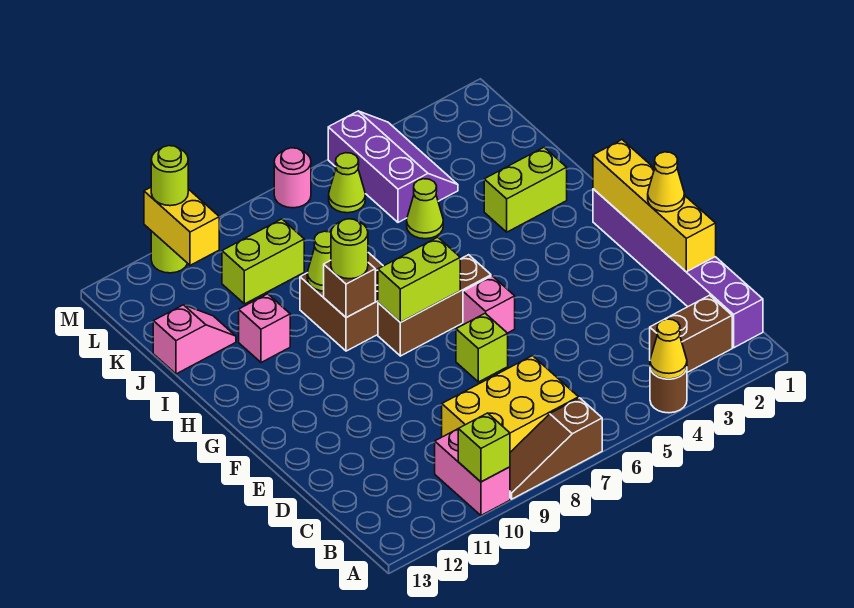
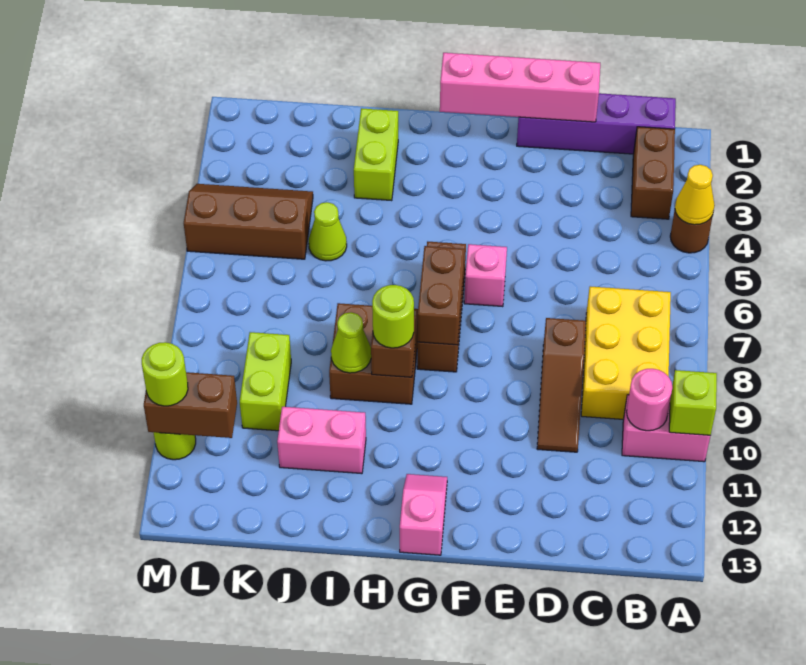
brown slope A7:A9 level 1 top 7 -> brown slope D8:D10 level 1 top 8
purple brick B1:G1 level 1 -> purple brick B1:E1 level 1
yellow brick D1:G1 level 2 -> pink brick D1:G1 level 2
yellow cone E1 level 3 -> none
lime brick E7 level 1 -> none
lime brick G7:G8 level 2 -> brown brick G7:G8 level 2
pink brick I11 level 1 -> pink brick I11:J11 level 1
pink slope J12:J13 level 1 top 13 -> pink slope G12:G13 level 1 top 13
purple slope K4:M5 level 1 top 5 -> brown slope K4:M5 level 1 top 5
lime cone L6 level 1 -> none
yellow brick L11:M11 level 2 -> brown brick L11:M11 level 2
pink round brick M7 level 1 -> pink round brick B10 level 2

